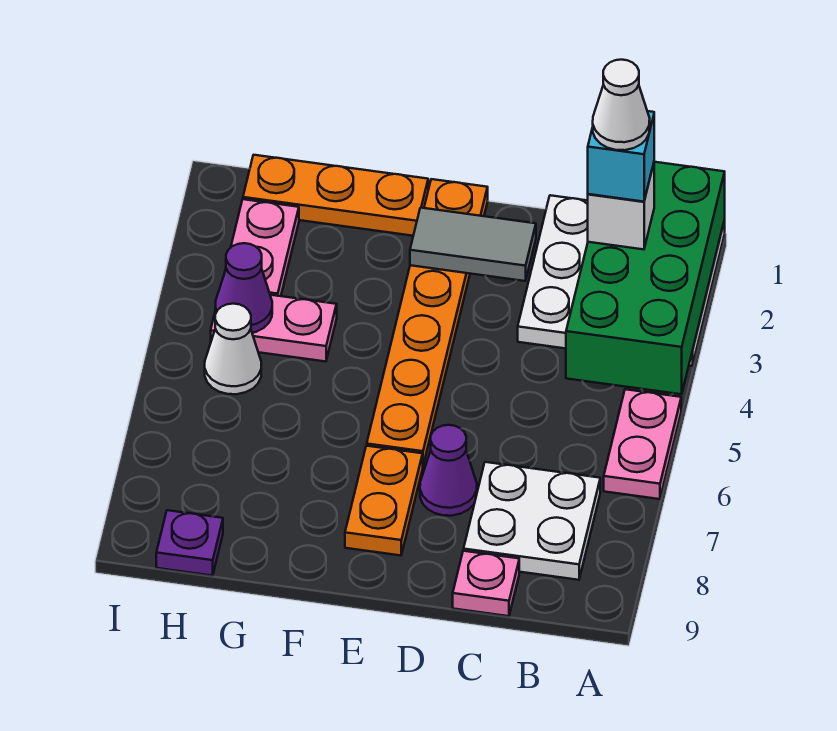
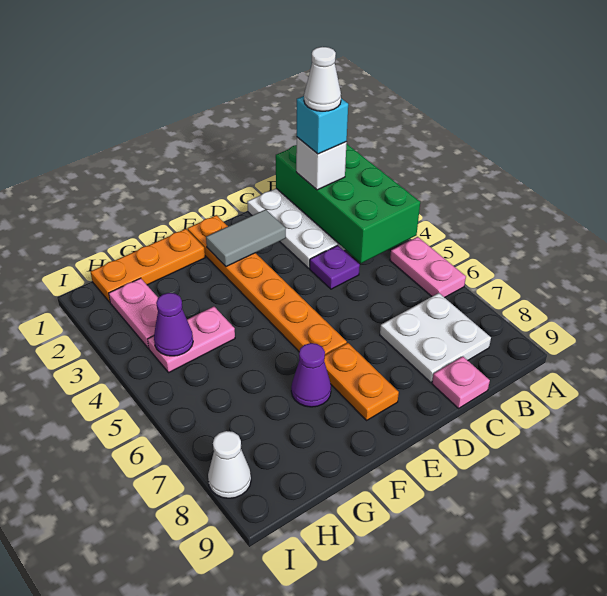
purple cone D7 level 1 -> purple cone F7 level 1
white cone H5 level 1 -> white cone I8 level 1
purple plate H9 level 1 -> purple plate C4 level 1

